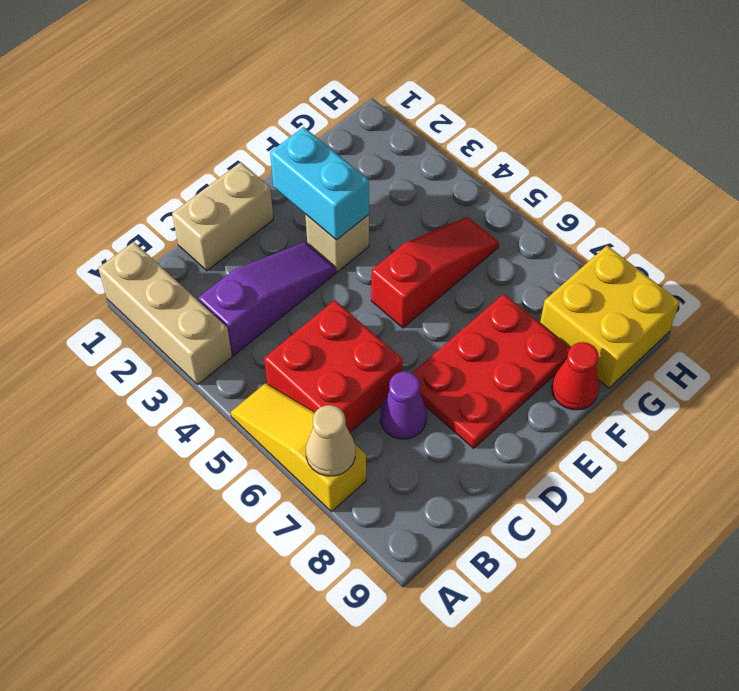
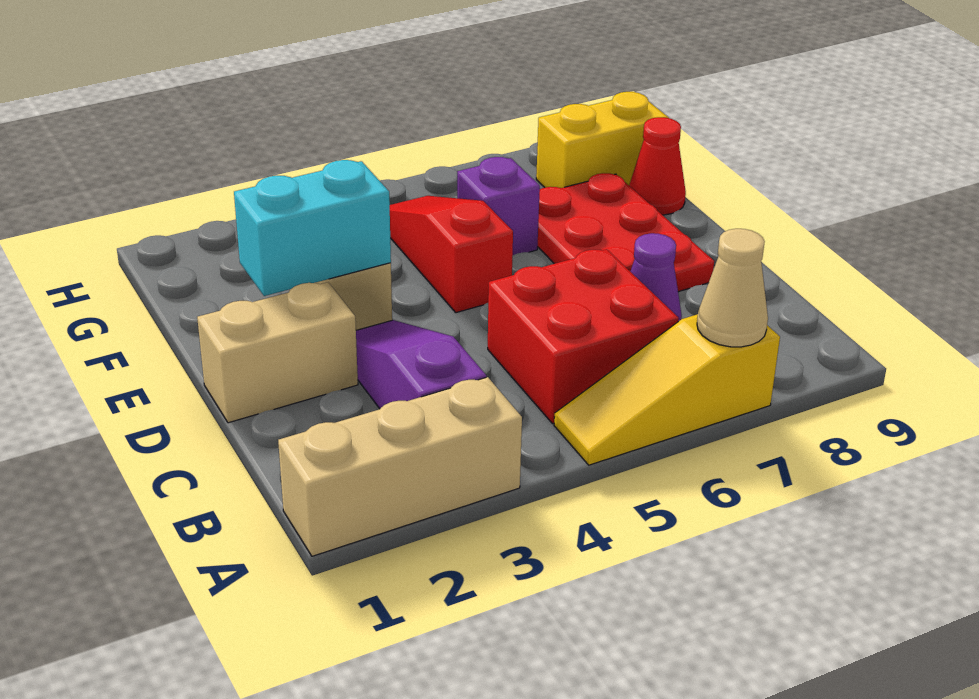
tan brick C1:D1 level 1 -> tan brick D1:D2 level 1
none -> purple brick F6 level 1
yellow brick G8:H9 level 1 -> yellow brick G8:G9 level 1

